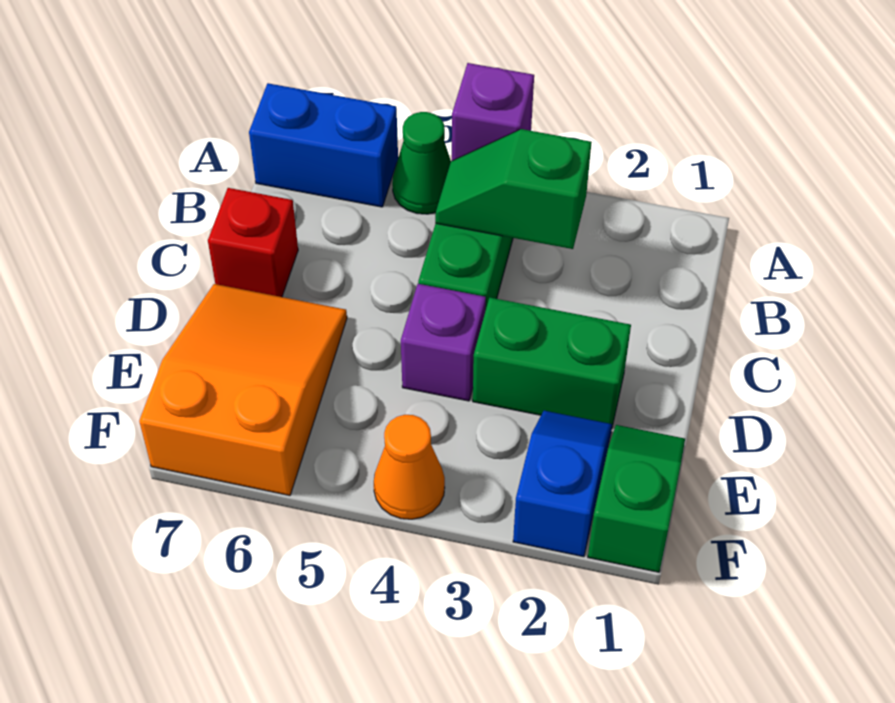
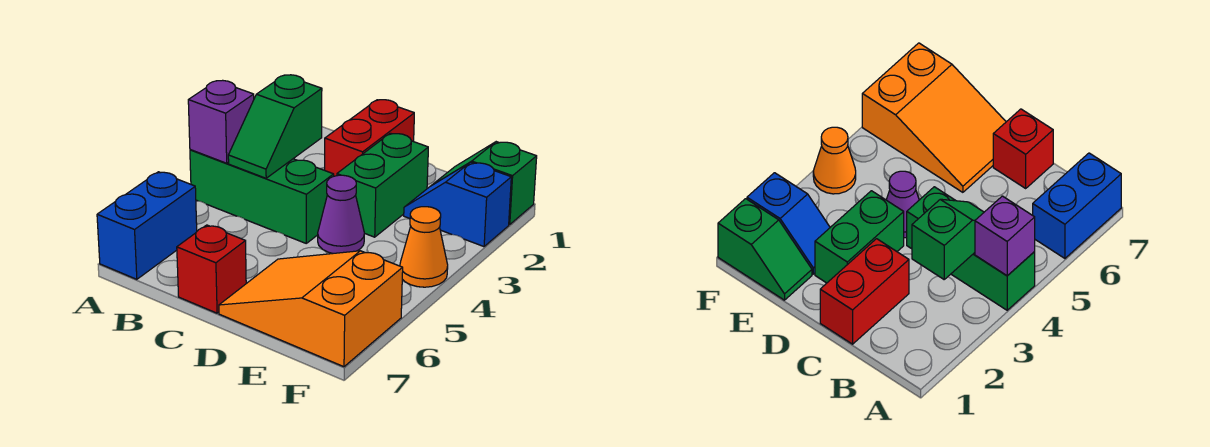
green cone A5 level 1 -> none
none -> red brick C1:C2 level 1
purple brick D4 level 1 -> purple cone D4 level 1

